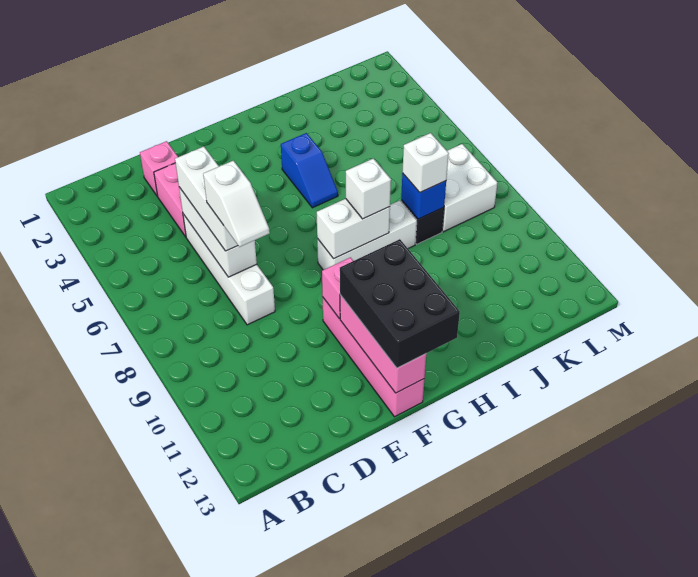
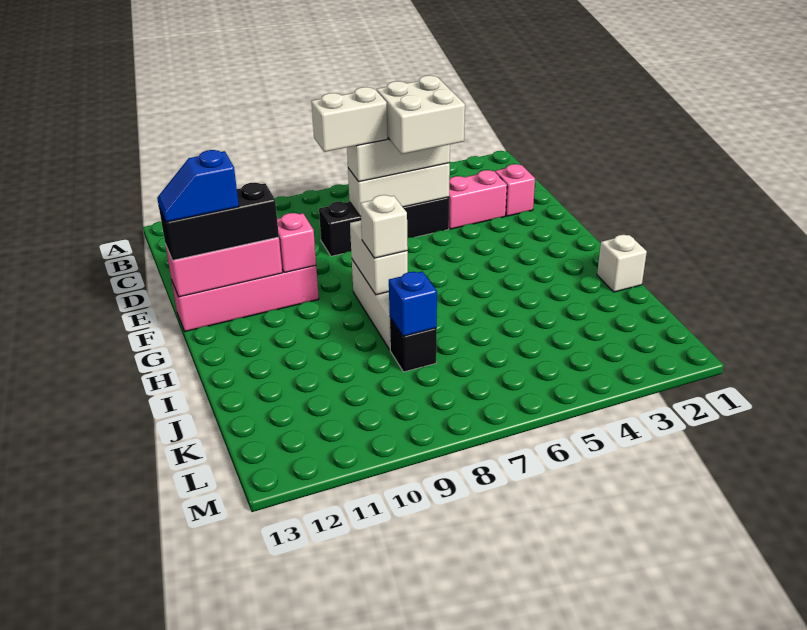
white brick D5:D8 level 1 -> black brick D5:D8 level 1
white slope D7:D8 level 4 top 7 -> white brick D7:D8 level 4
black brick F11:G13 level 3 -> black brick F11:F13 level 3
blue slope H4:H5 level 1 top 4 -> blue slope F12:F13 level 4 top 12
white brick J8 level 3 -> white brick I1 level 1
white brick K7:L8 level 1 -> white brick D5:E6 level 4

